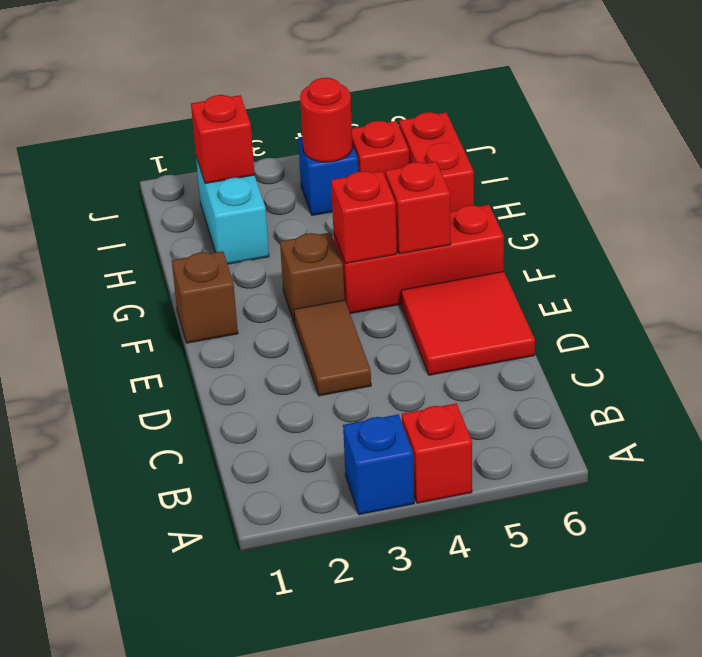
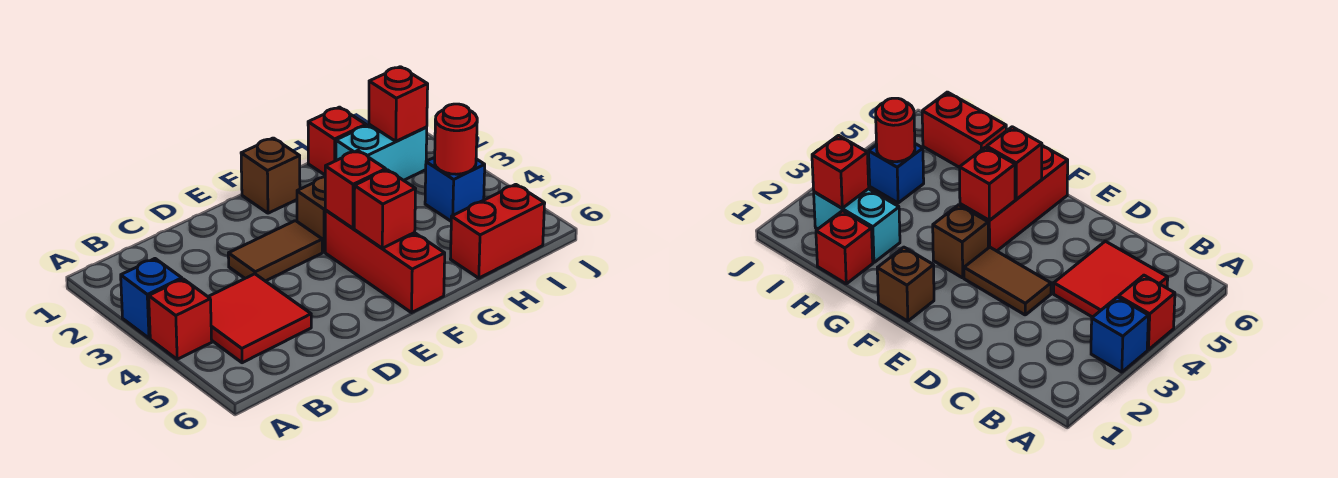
red tile D5:E6 level 1 -> red tile B4:C5 level 1
red brick I5 level 1 -> red brick H1 level 1

